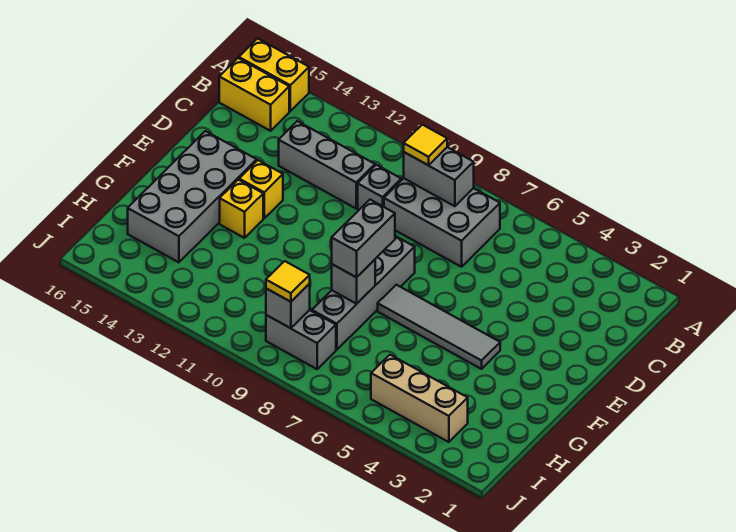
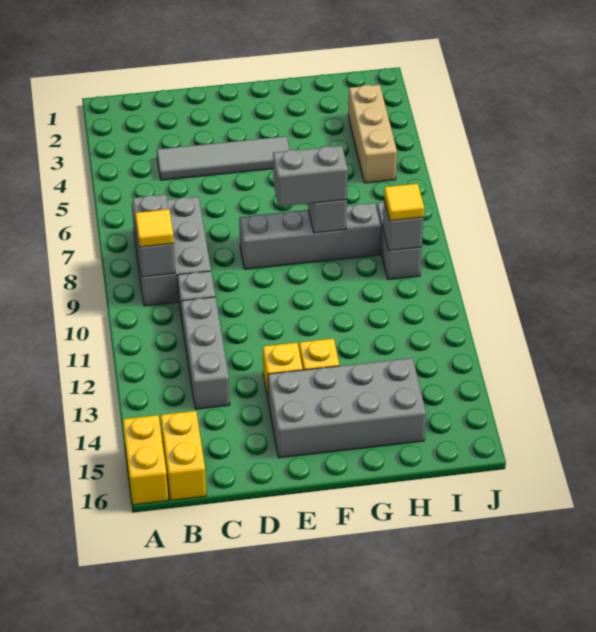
grey tile F4:F7 level 1 -> grey tile C4:F4 level 1

